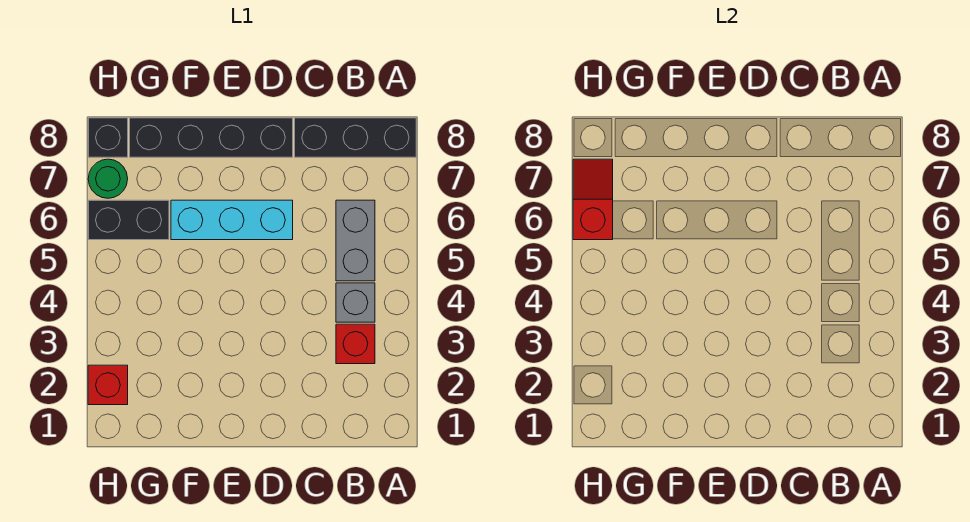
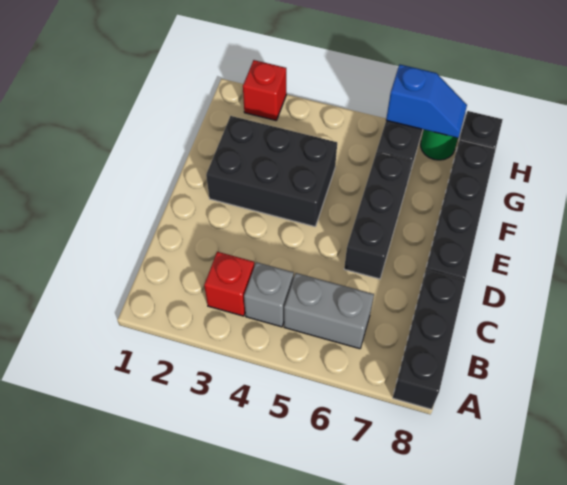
cyan brick D6:F6 level 1 -> black brick D6:F6 level 1
none -> black brick E2:F4 level 1
red slope H6:H7 level 2 top 6 -> blue slope H6:H7 level 2 top 6

